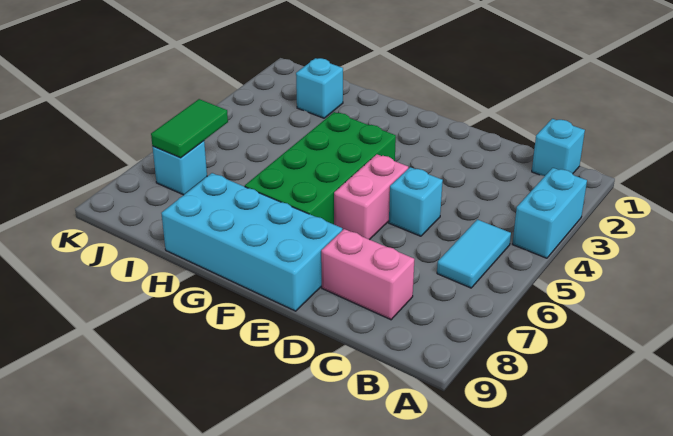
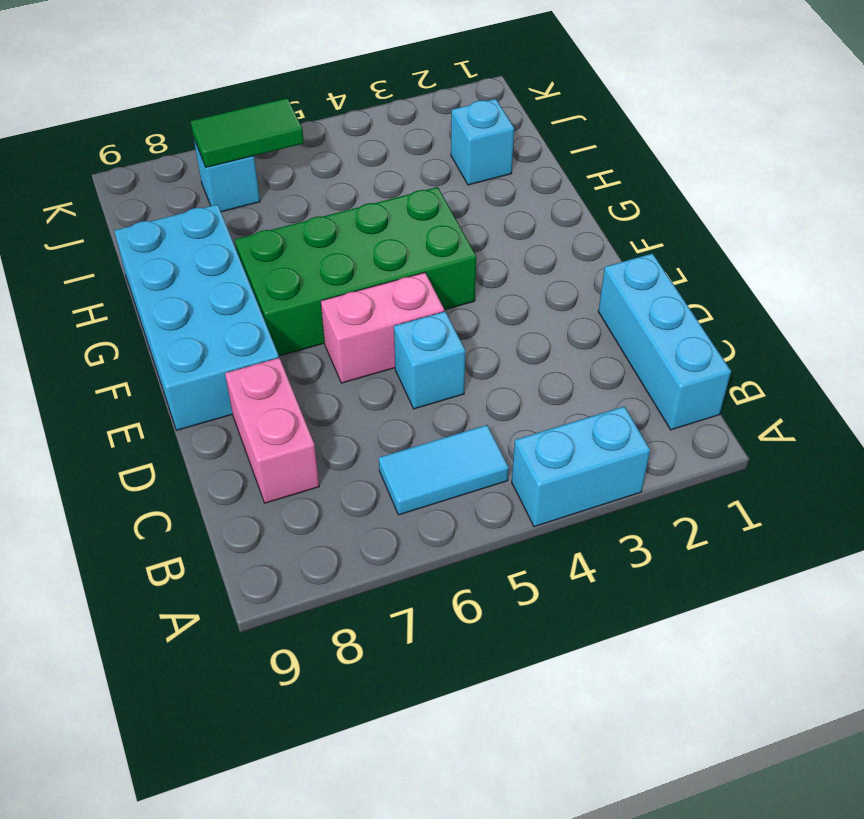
cyan brick B1 level 1 -> cyan brick B1:D1 level 1

